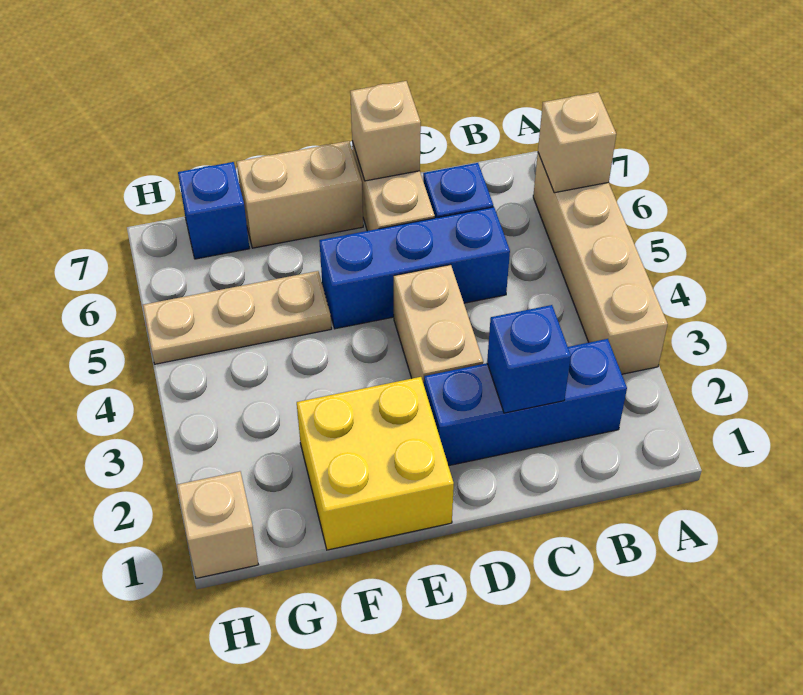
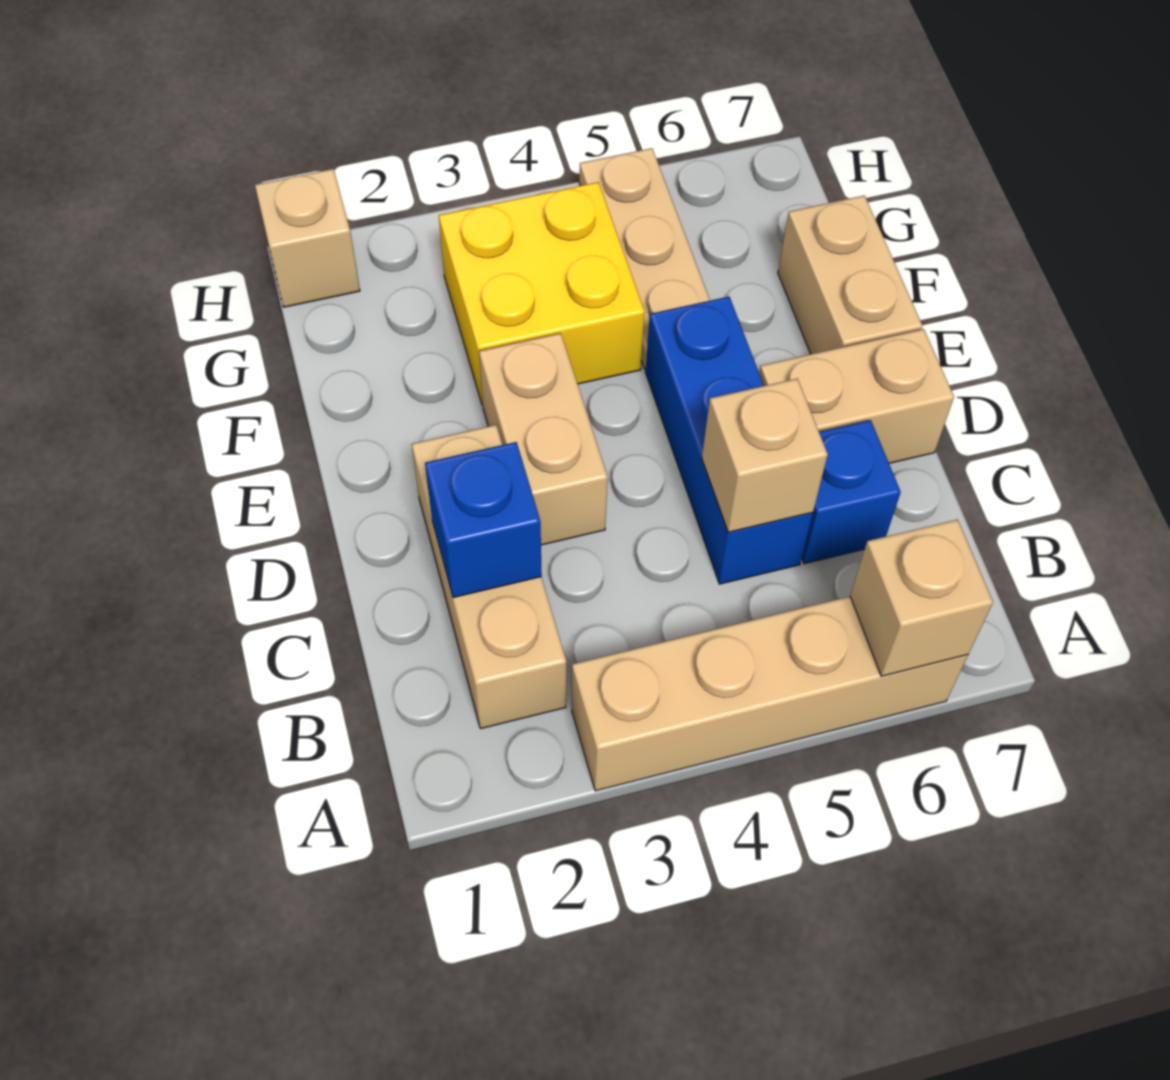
blue brick B2:D2 level 1 -> tan brick B2:D2 level 1
tan brick D3:D4 level 1 -> tan brick D3:E3 level 1
tan brick D7 level 2 -> tan brick C5 level 2
yellow brick E1:F2 level 1 -> yellow brick F3:G4 level 1
blue brick G7 level 1 -> none

